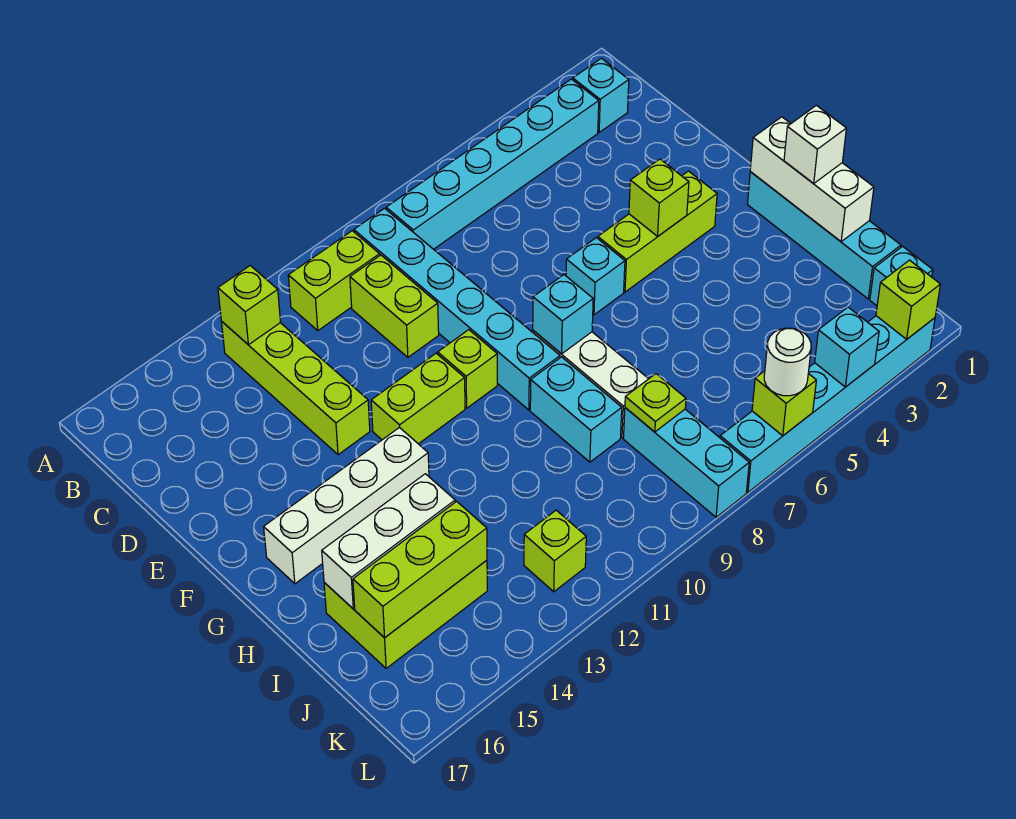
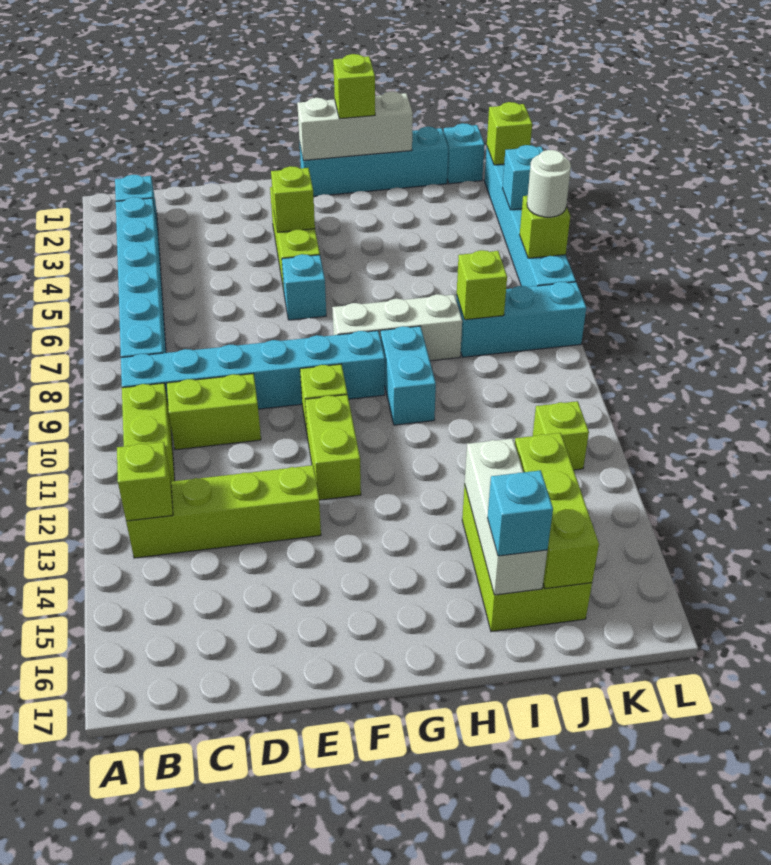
cyan brick G8 level 2 -> cyan brick I16 level 3
white brick G13:G16 level 1 -> none
white brick H1 level 3 -> lime brick H1 level 3
cyan brick H9:I9 level 1 -> cyan brick H9:H10 level 1
lime plate J8 level 2 -> lime brick J8 level 2

